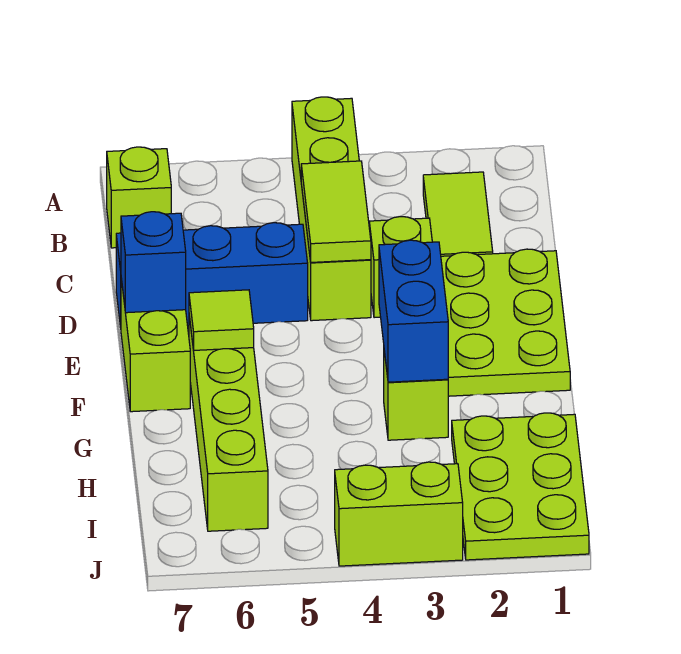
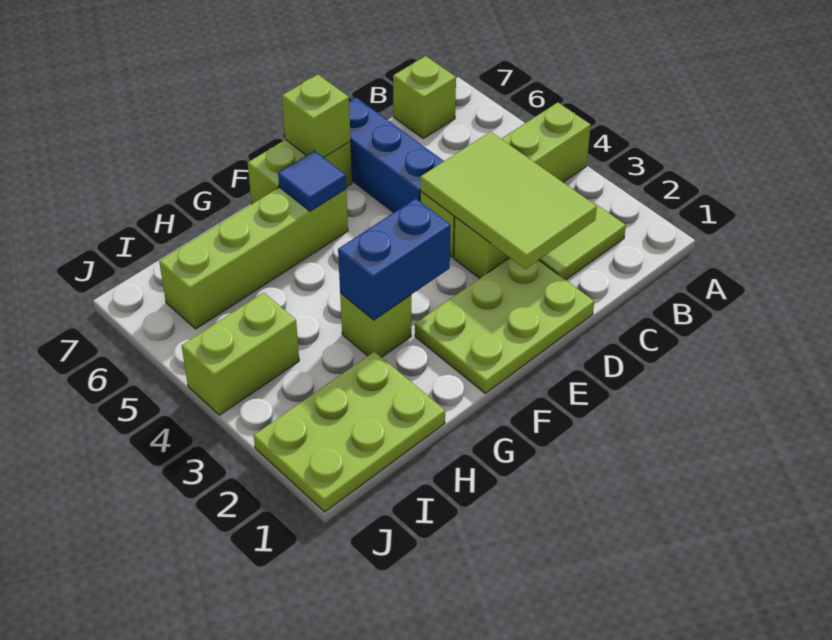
lime tile C4:D4 level 2 -> lime tile C2:D4 level 2
blue brick E7 level 2 -> lime brick E7 level 2
lime tile F6 level 2 -> blue tile F6 level 2
lime brick J3:J4 level 1 -> lime brick I4:J4 level 1

